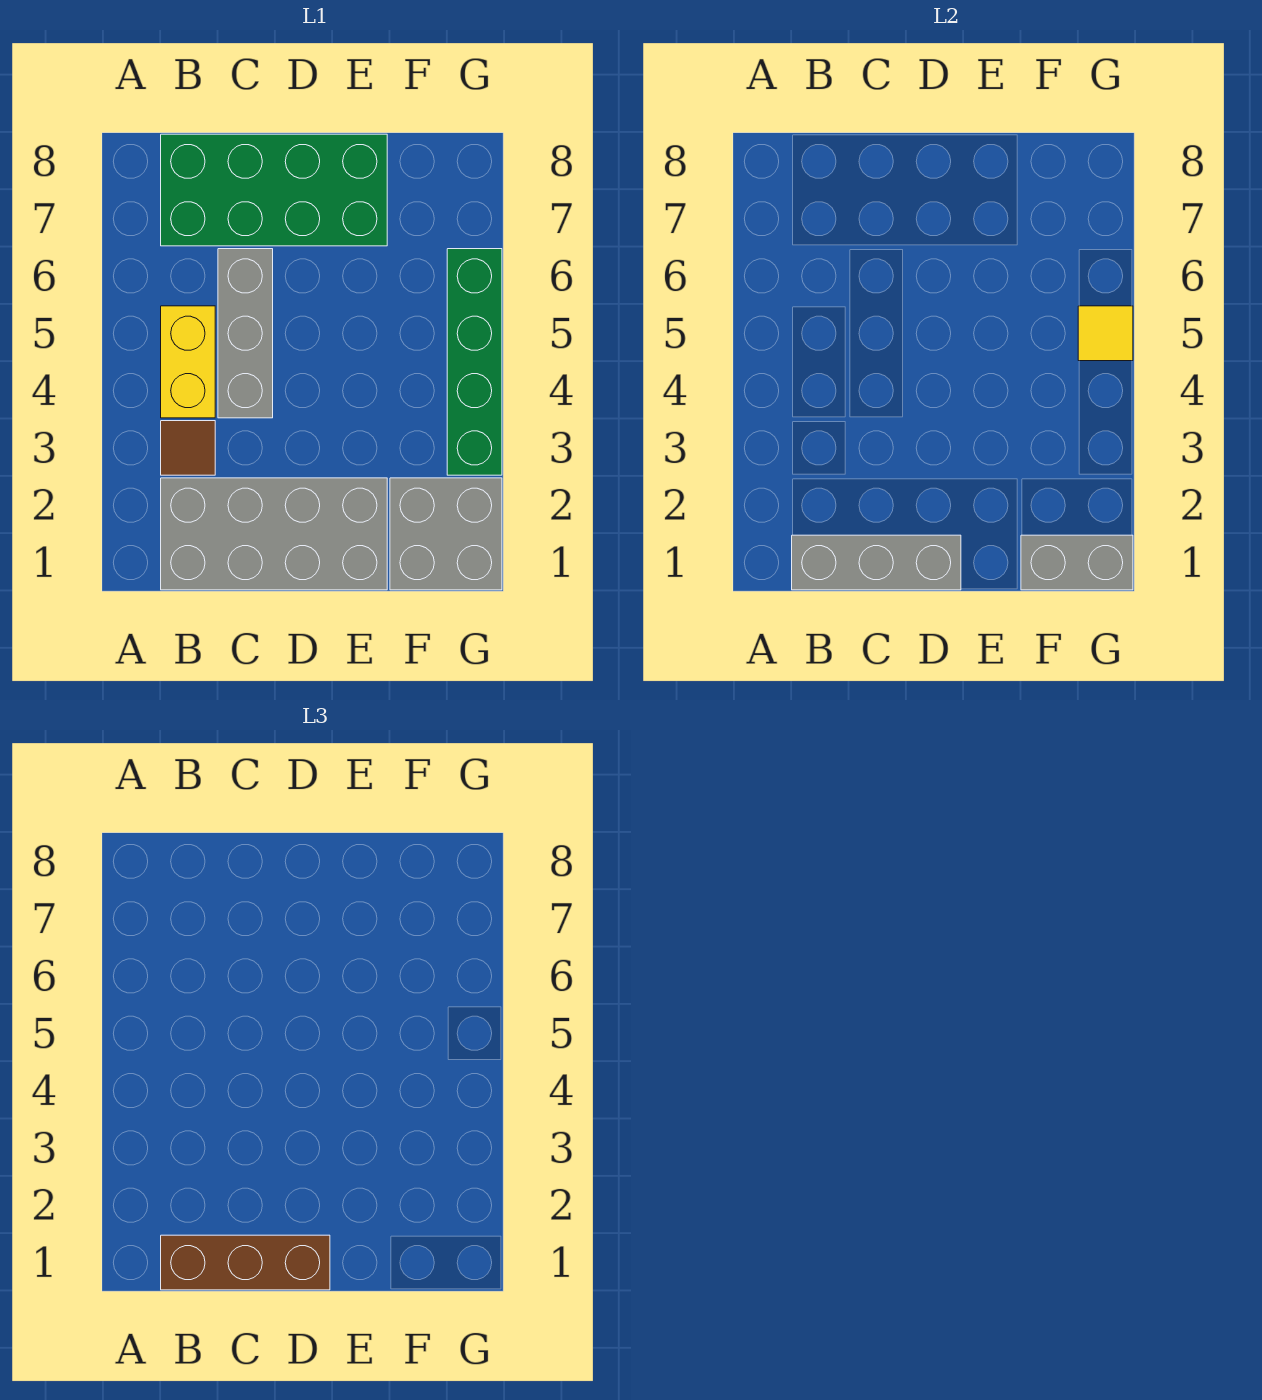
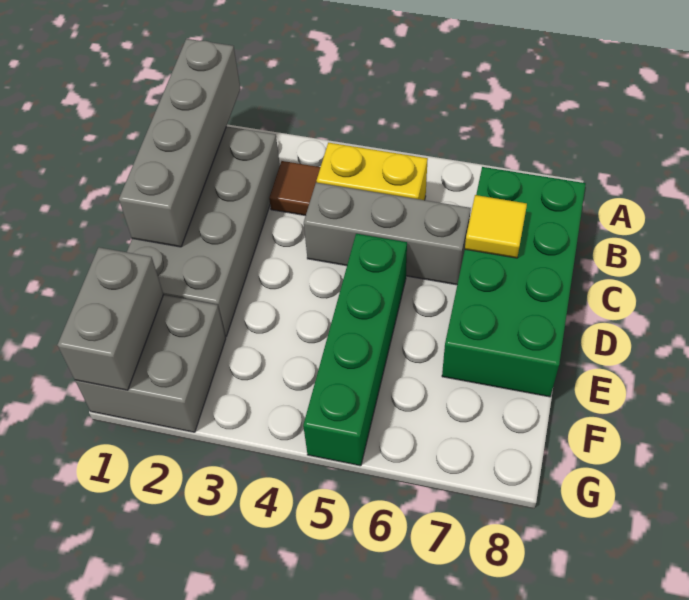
grey brick B1:D1 level 2 -> grey brick A1:D1 level 2
brown brick B1:D1 level 3 -> none
green brick G3:G6 level 1 -> green brick D5:G5 level 1
yellow tile G5 level 2 -> yellow tile C7 level 2

